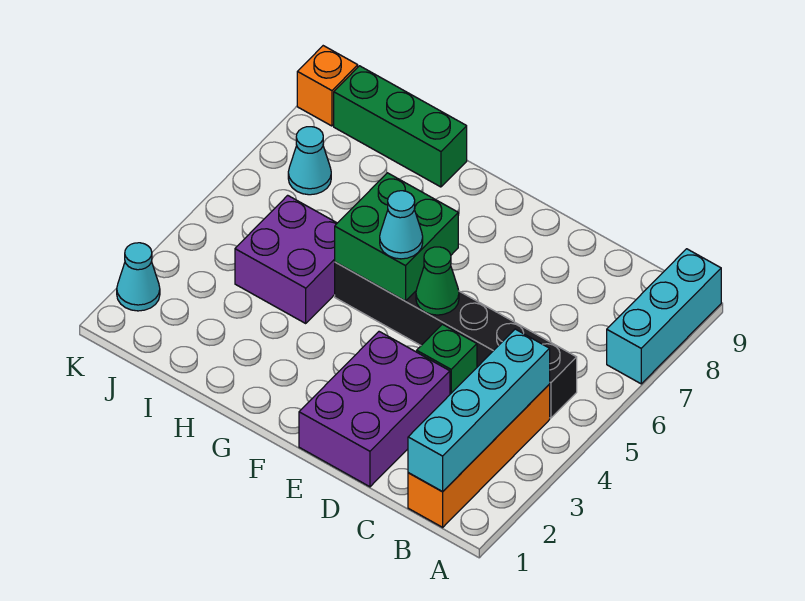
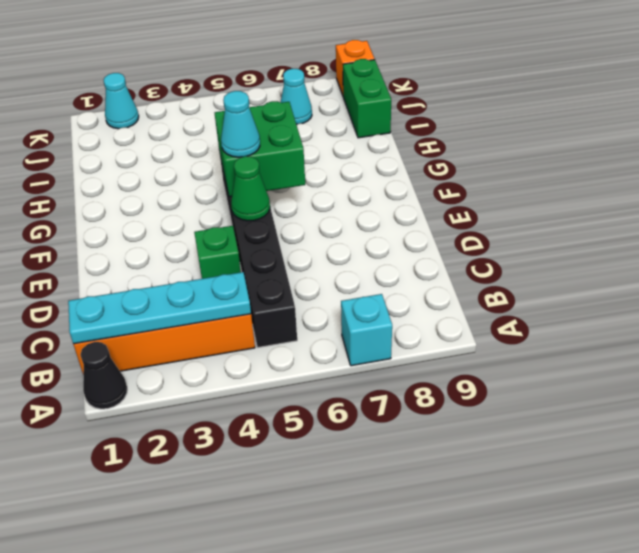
none -> black cone A1 level 1
cyan brick A7:A9 level 1 -> cyan brick A7 level 1
cyan brick B1:B4 level 2 -> cyan plate B1:B4 level 2
purple brick D1:E3 level 1 -> none
purple brick H4:I5 level 1 -> none
green brick H9:J9 level 1 -> green brick I9:J9 level 1

